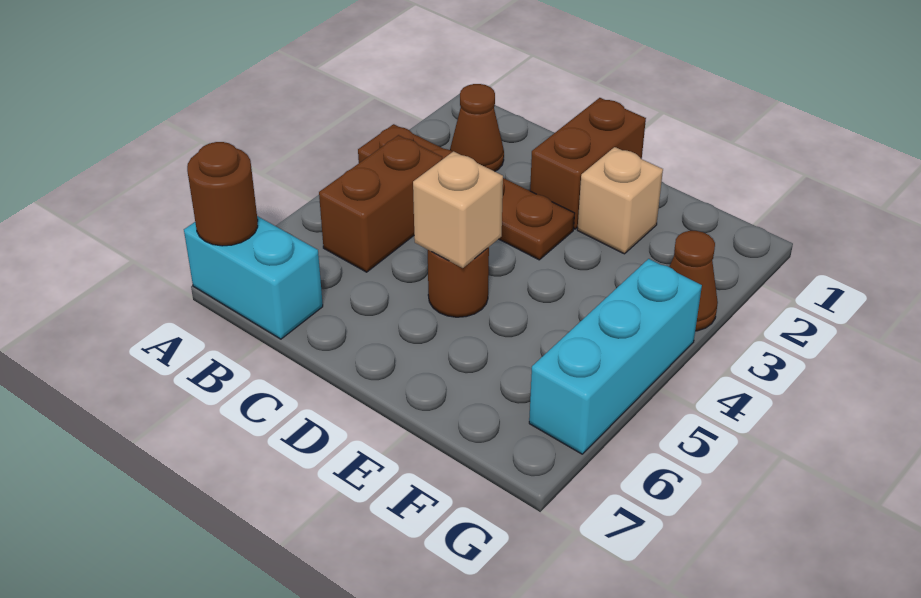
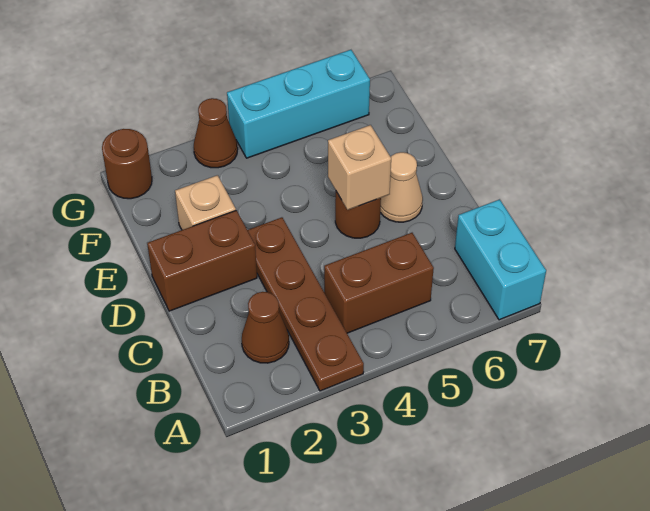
brown round brick A7 level 2 -> brown round brick G1 level 1
none -> tan cone D6 level 1

